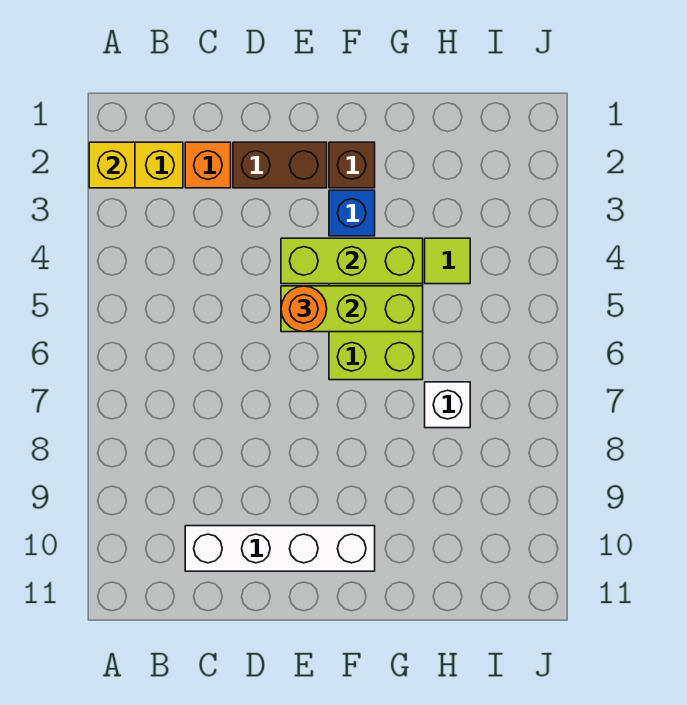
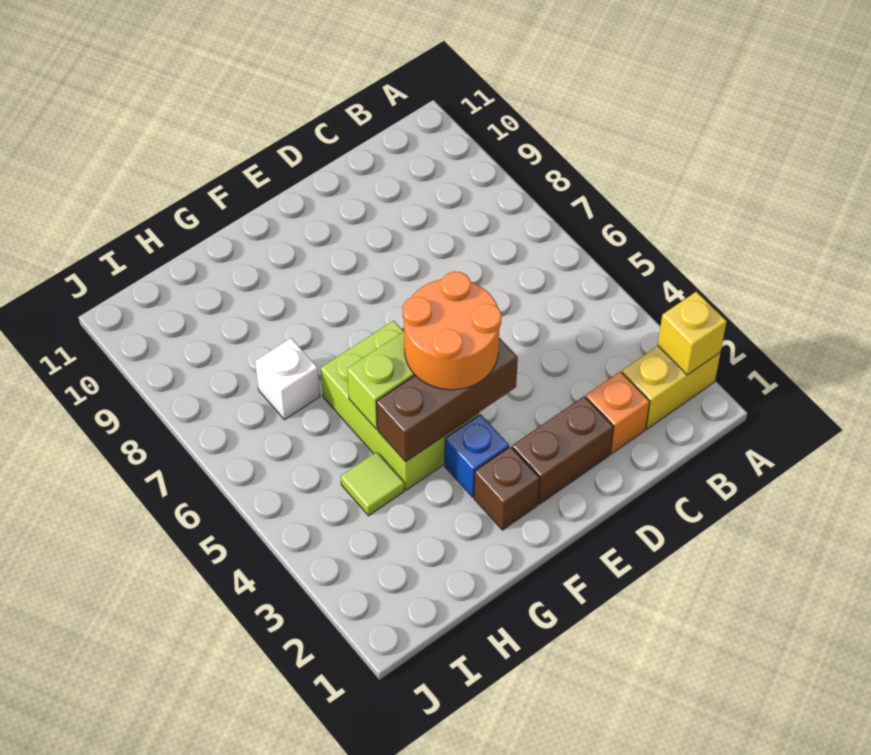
white brick C10:F10 level 1 -> none
lime brick E4:G4 level 2 -> brown brick E4:G4 level 2
orange round brick E5 level 3 -> orange round brick E4:F5 level 3

